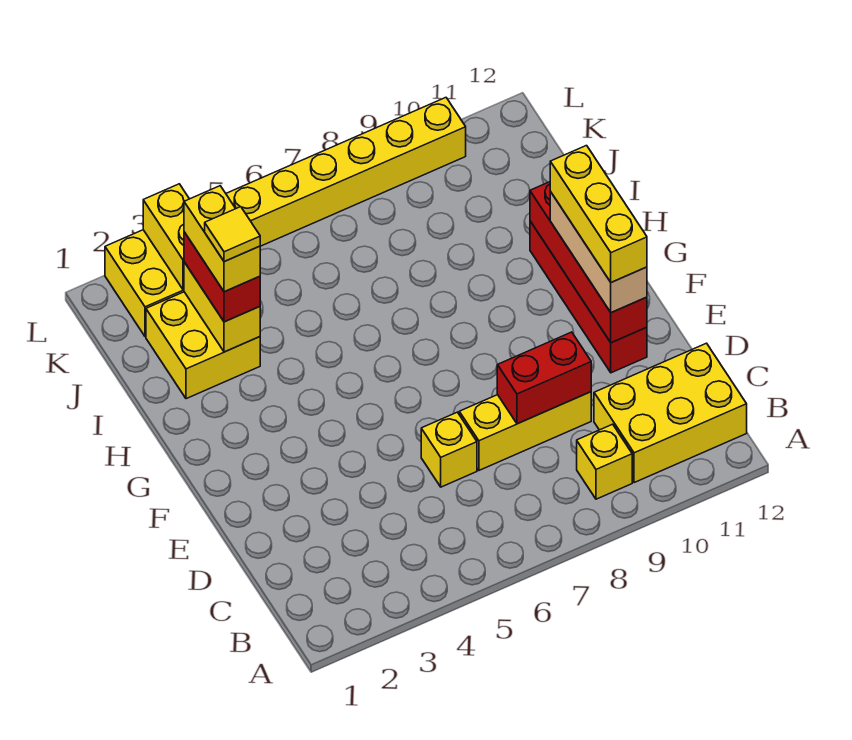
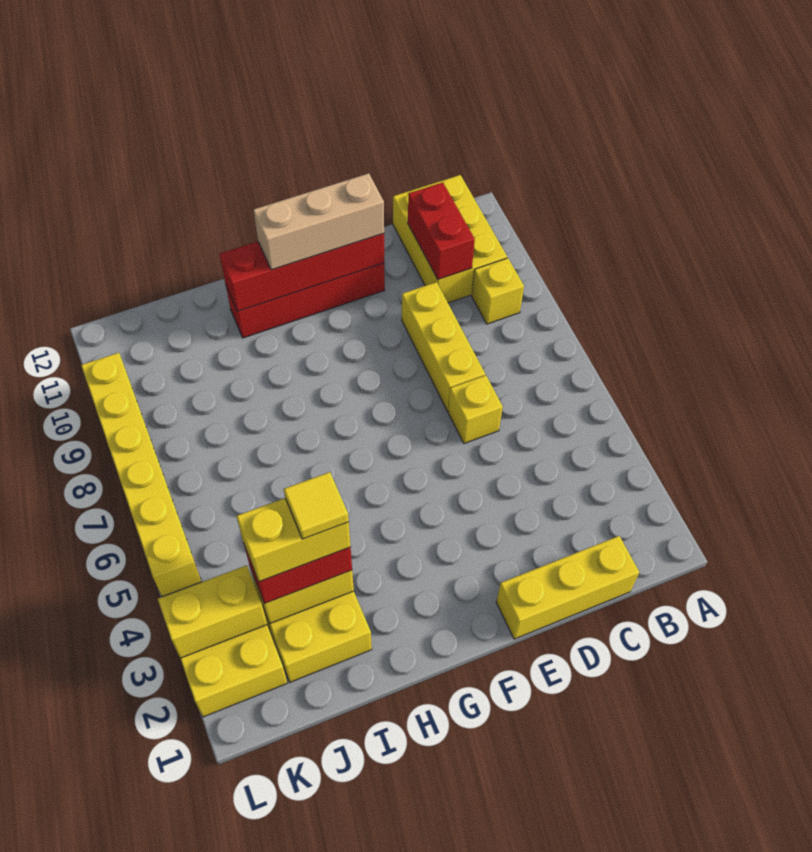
red brick D8:D9 level 2 -> red brick C10:C11 level 2
yellow brick E11:G11 level 4 -> yellow brick C1:E1 level 1

